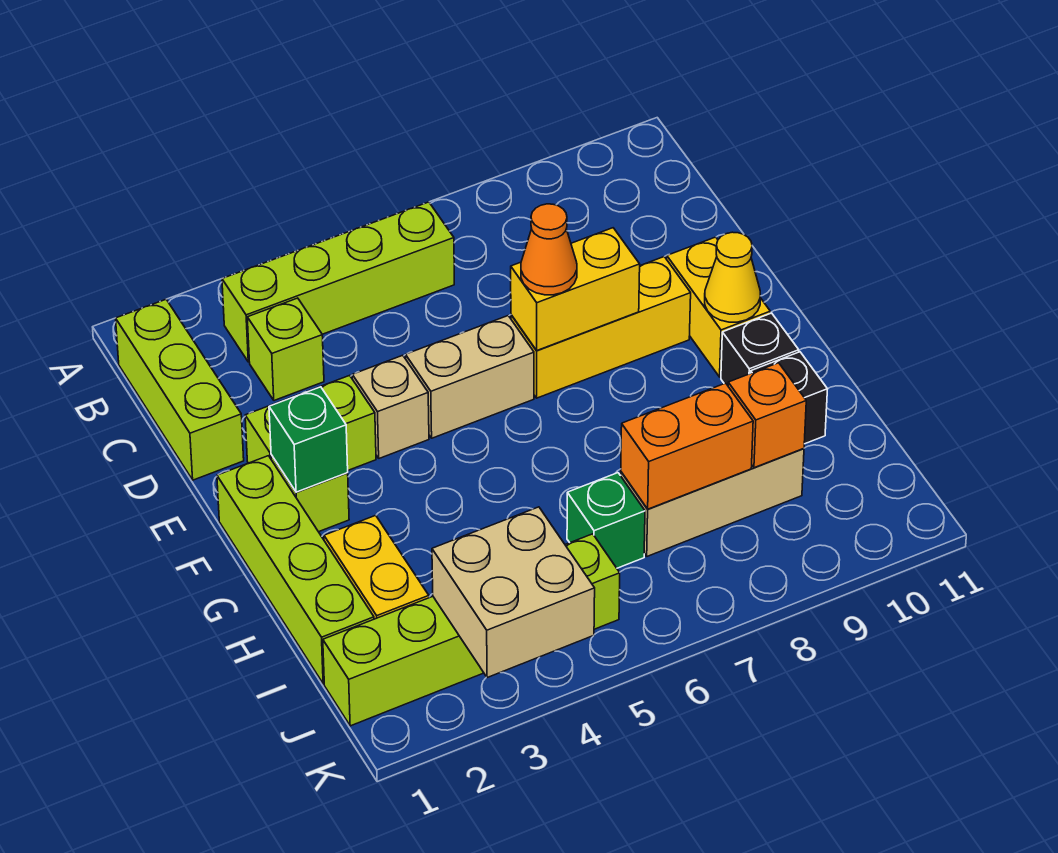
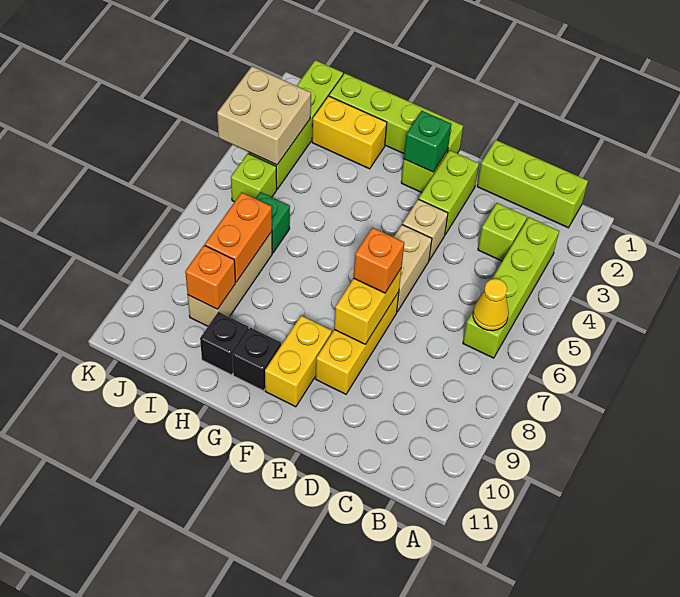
orange cone E7 level 3 -> orange brick E7 level 3
yellow brick E10:F10 level 1 -> yellow brick F9:F10 level 1
yellow cone F10 level 2 -> yellow cone B6 level 2

